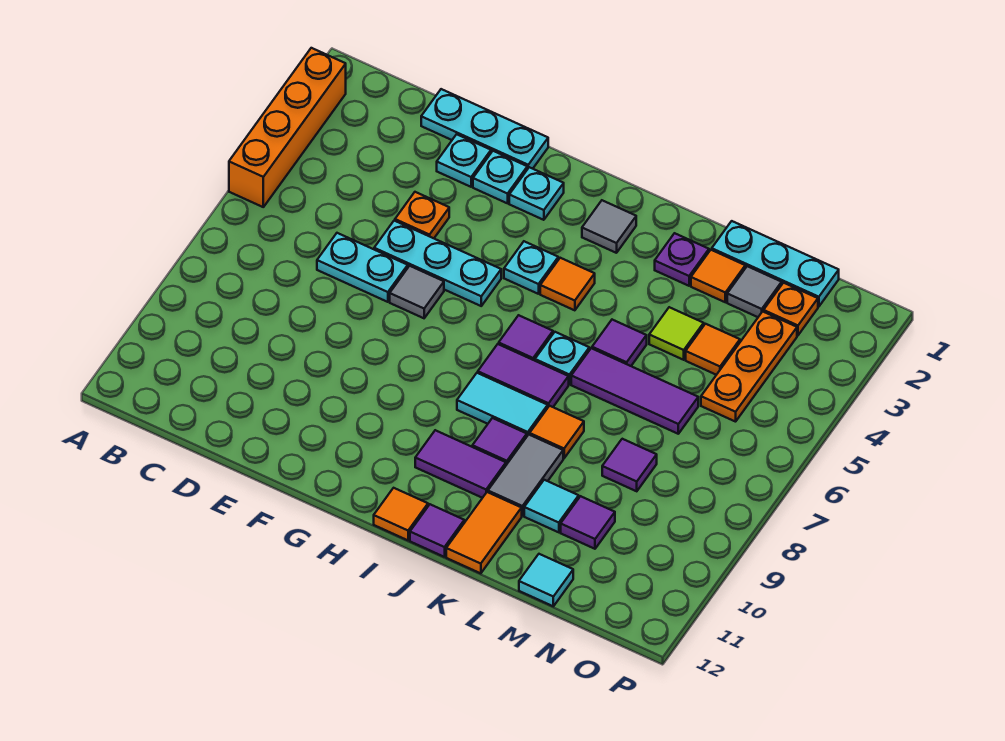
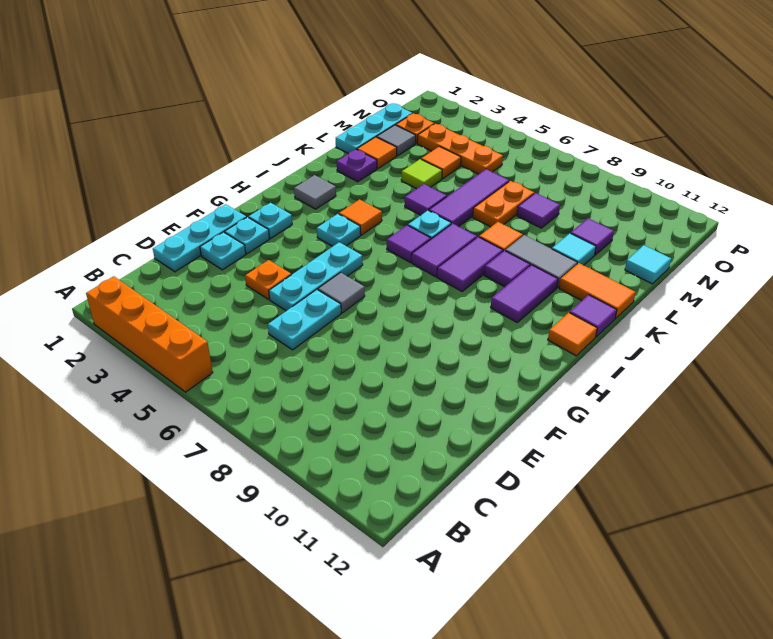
cyan tile I8:J8 level 1 -> purple tile I8:J8 level 1
none -> orange plate L7:M7 level 1

